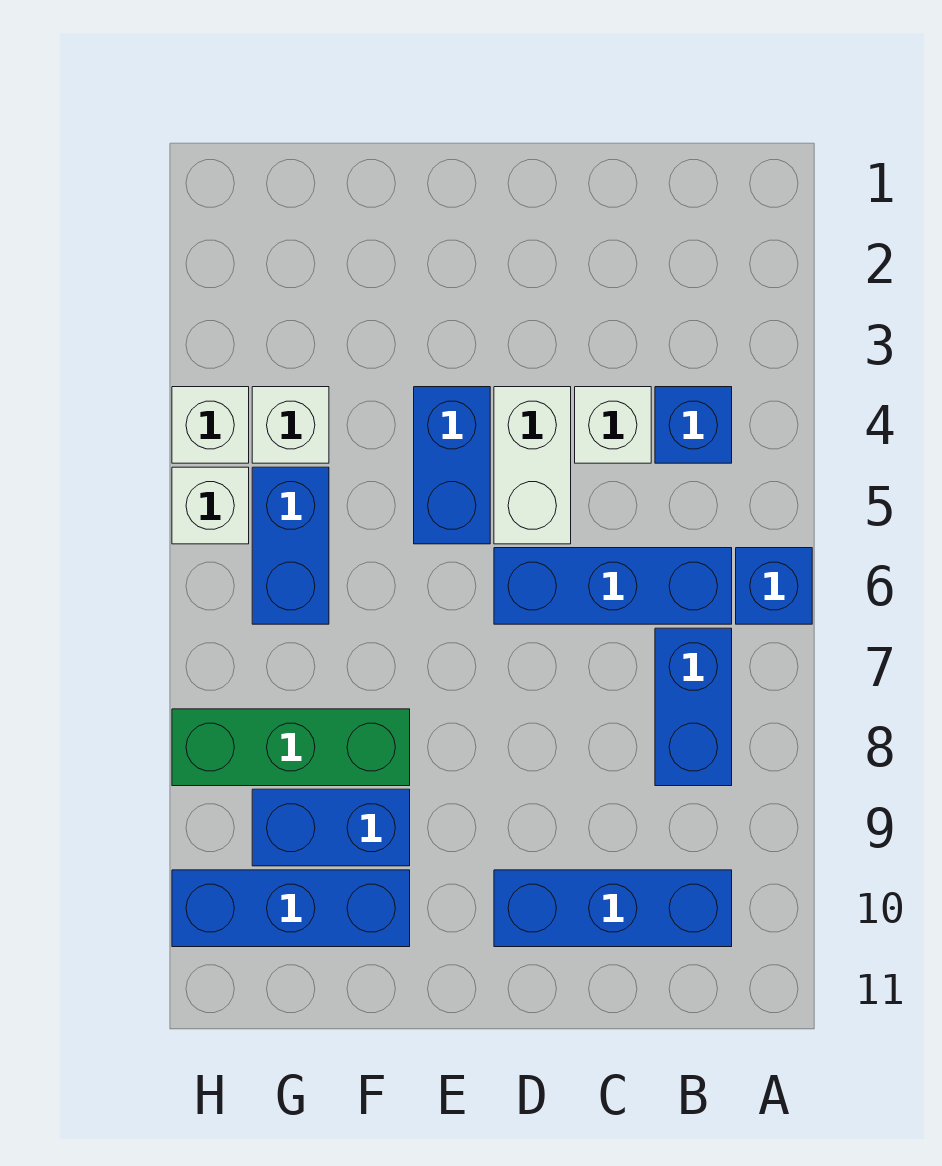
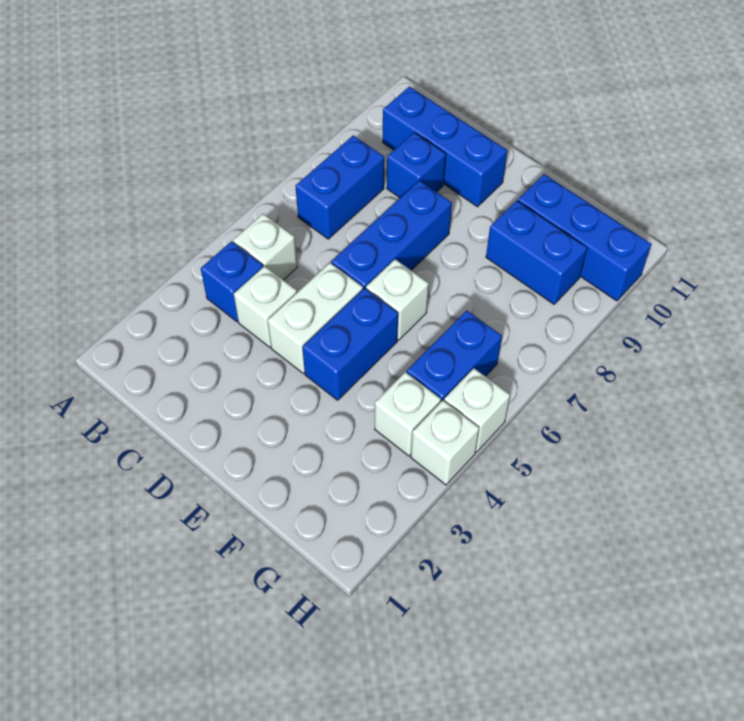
blue brick A6 level 1 -> blue brick C9 level 1
none -> white brick B5 level 1
blue brick B6:D6 level 1 -> blue brick D6:D8 level 1
none -> white brick E6 level 1
green brick F8:H8 level 1 -> none

